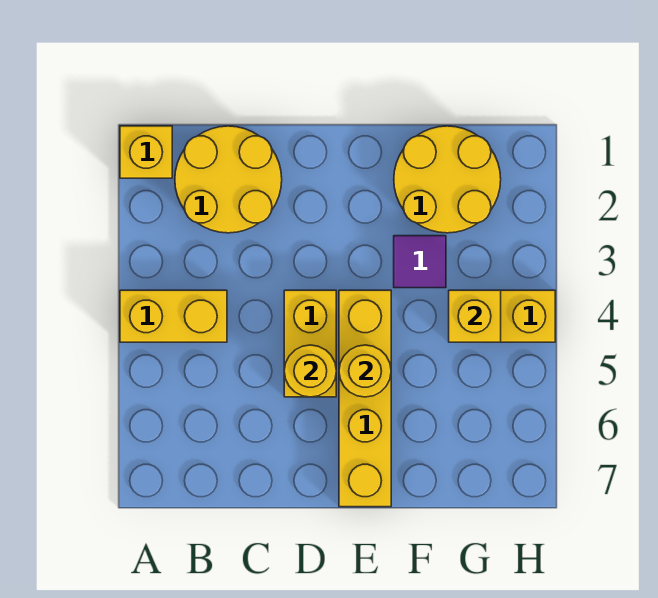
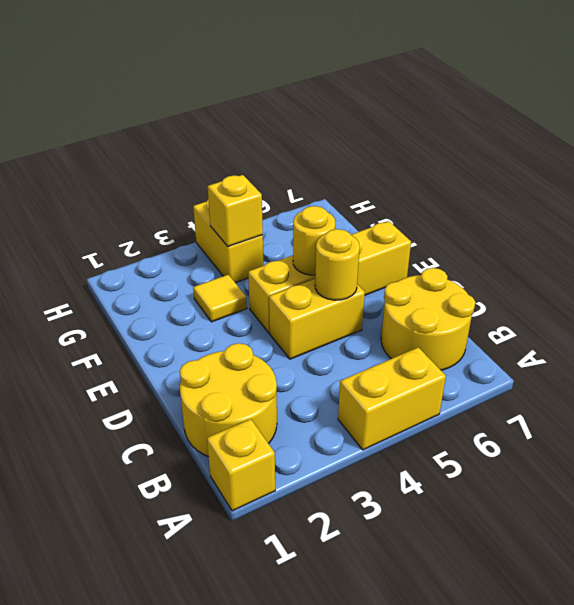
yellow brick A4:B4 level 1 -> yellow brick A4:A5 level 1
yellow round brick F1:G2 level 1 -> yellow round brick B6:C7 level 1
purple tile F3 level 1 -> yellow tile F3 level 1

